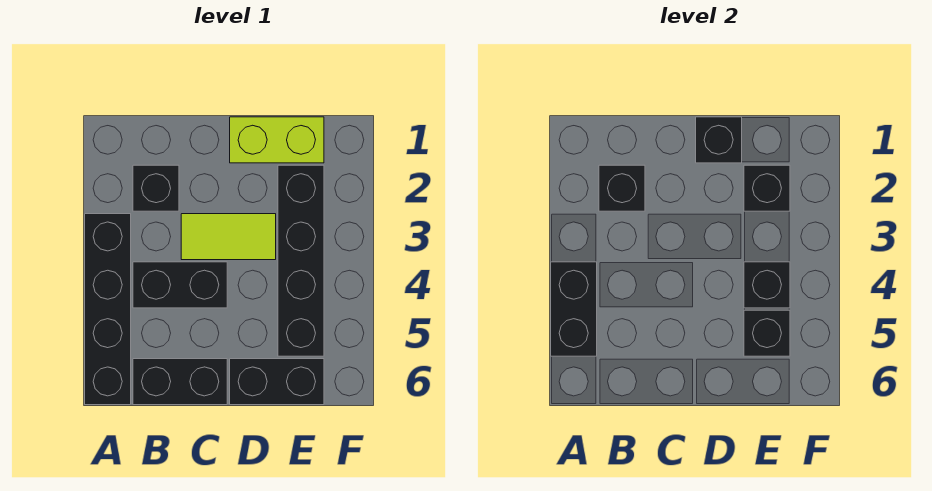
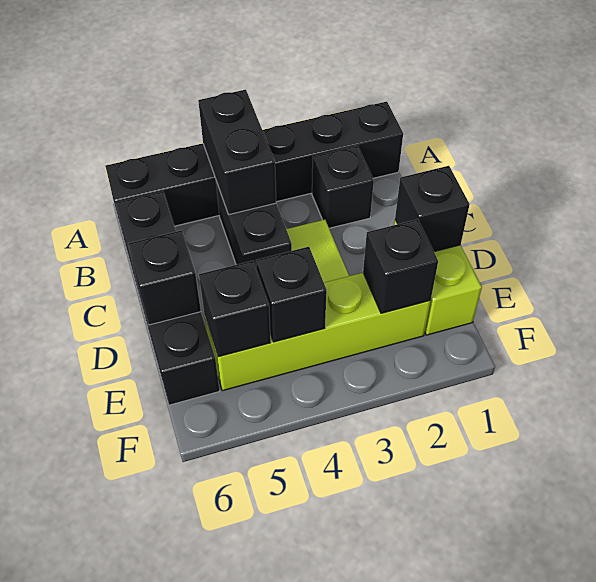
black brick A3:A6 level 1 -> black brick A1:A6 level 1
black brick A4:A5 level 2 -> black brick A4:B4 level 2
black brick B2 level 2 -> black brick D6 level 2
black brick E2:E5 level 1 -> lime brick E2:E5 level 1

